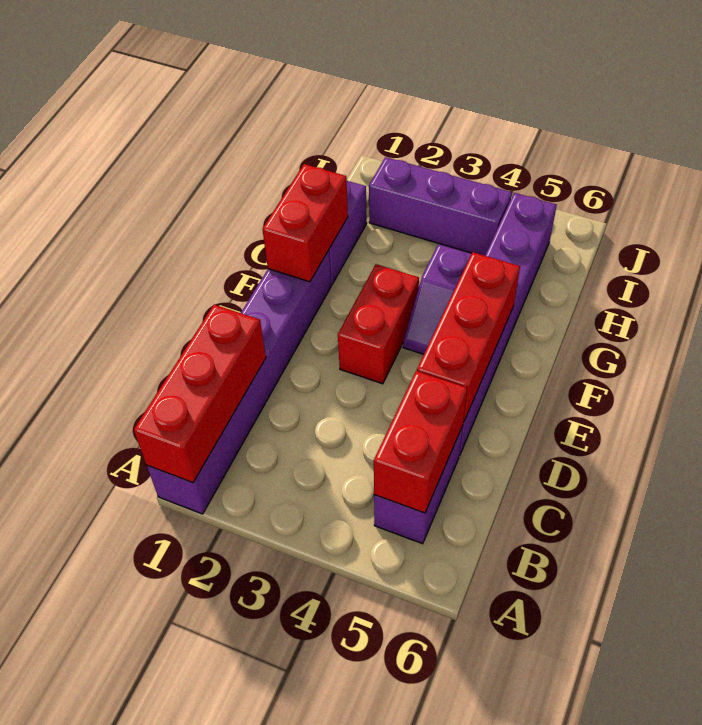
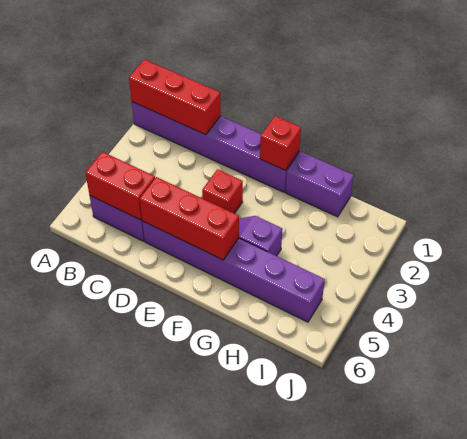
red brick E3:F3 level 1 -> red brick E3 level 1
red brick F1:G1 level 2 -> red brick F1 level 2
purple brick I2:I4 level 1 -> none

